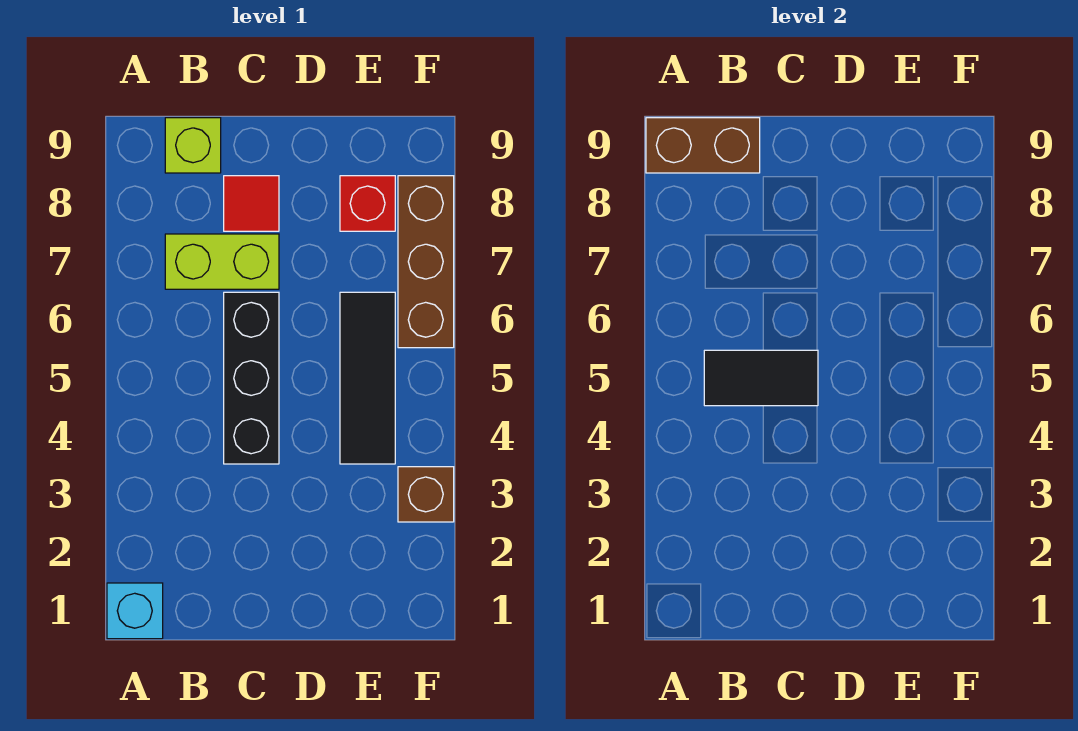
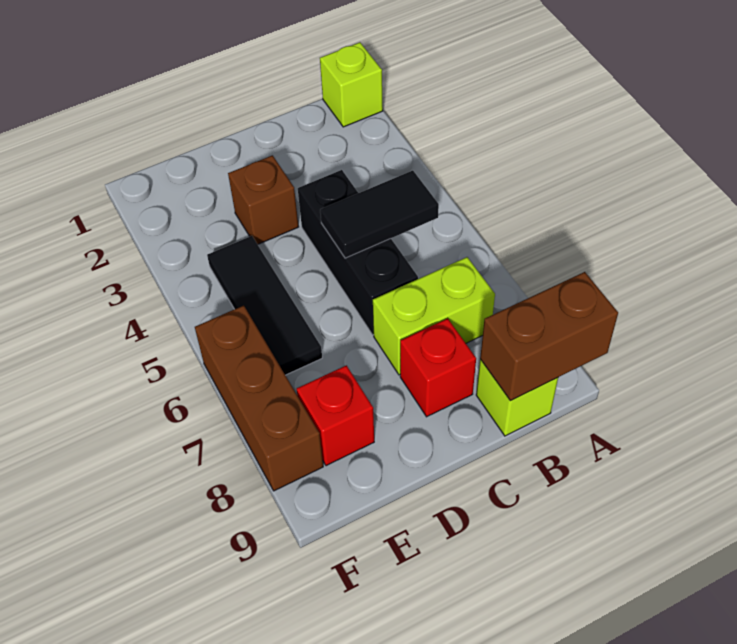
cyan brick A1 level 1 -> lime brick A1 level 1
red tile C8 level 1 -> red brick C8 level 1
brown brick F3 level 1 -> brown brick D3 level 1

